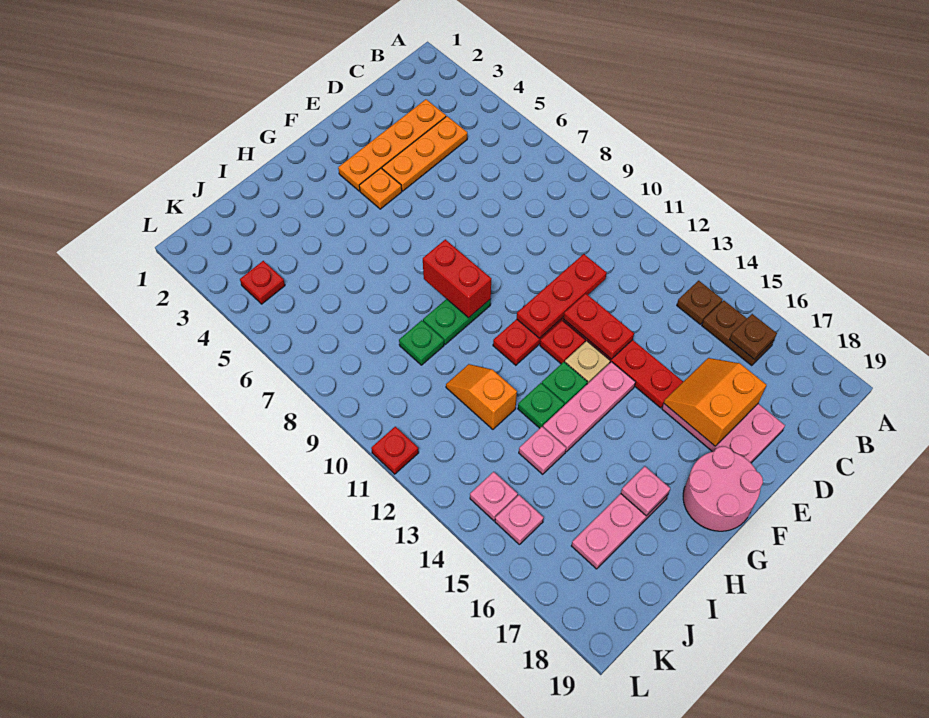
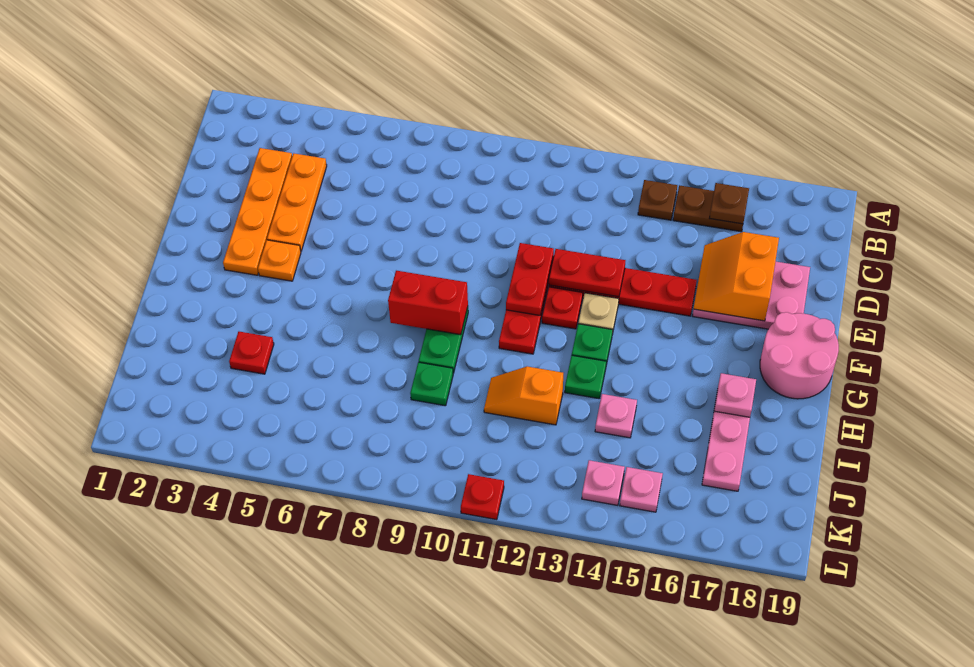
red plate D11:F11 level 2 -> red plate E11:F11 level 2
pink plate F14:H14 level 1 -> none
red plate K4 level 1 -> red plate I4 level 1

